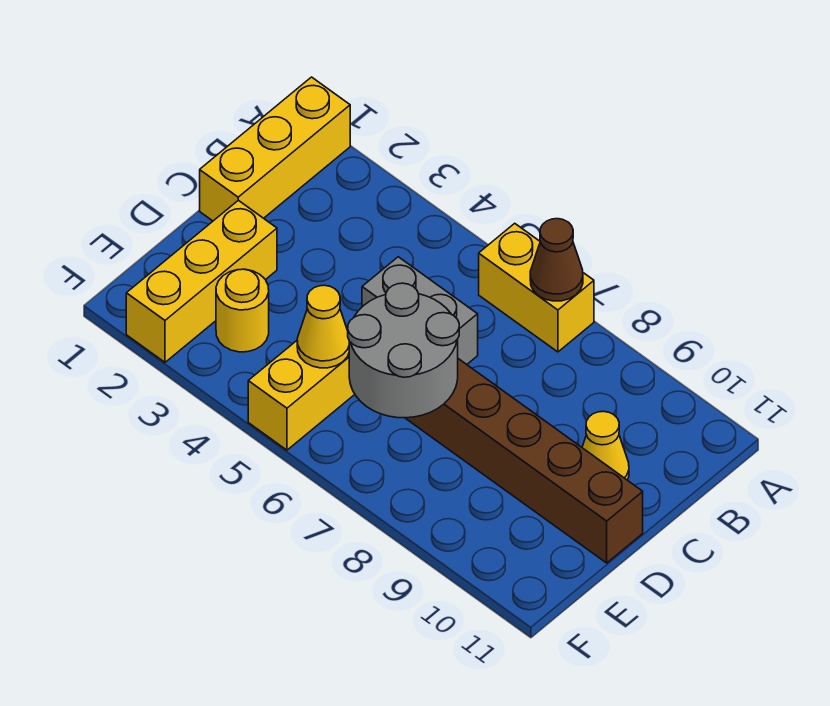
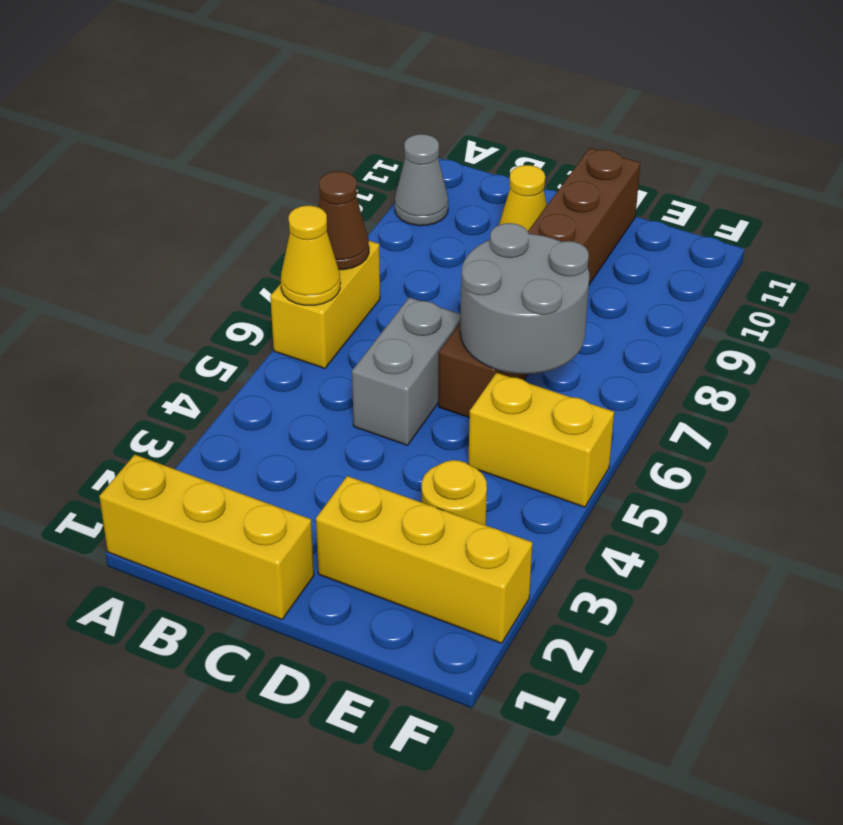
none -> grey cone A10 level 1
yellow cone E5 level 2 -> yellow cone A6 level 2

